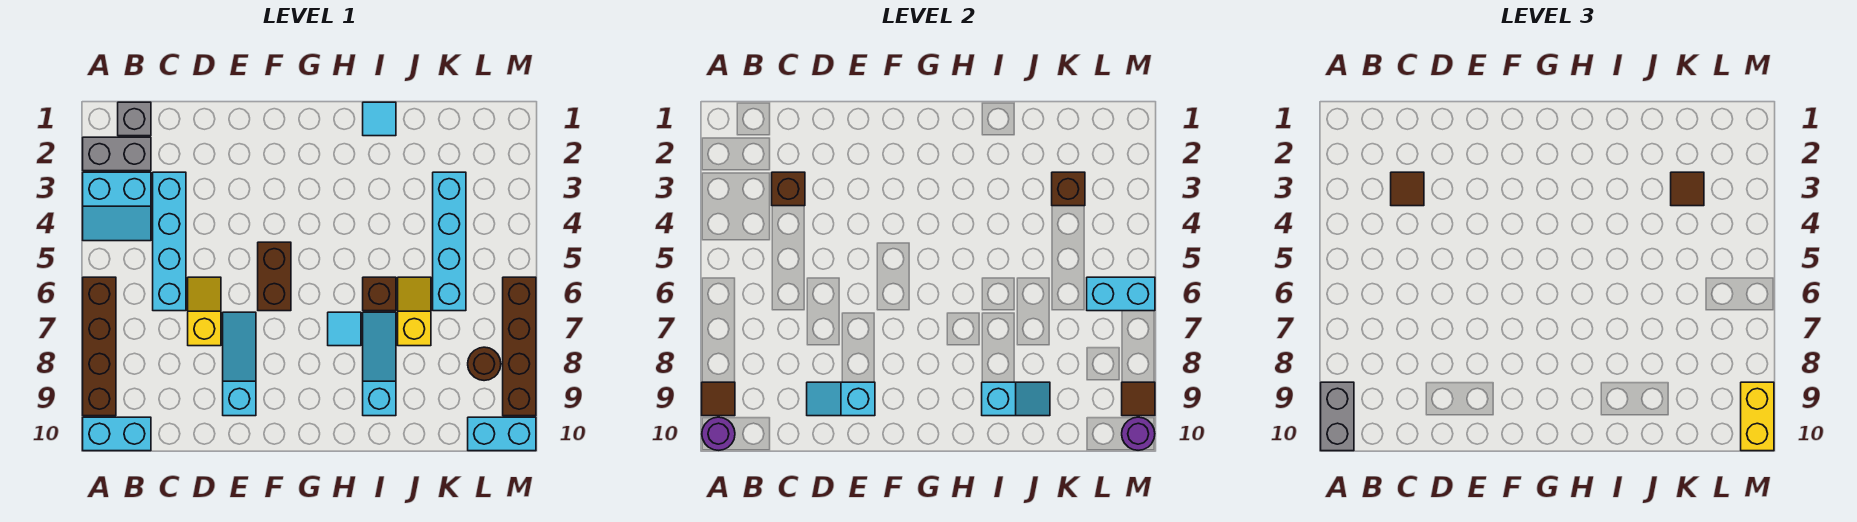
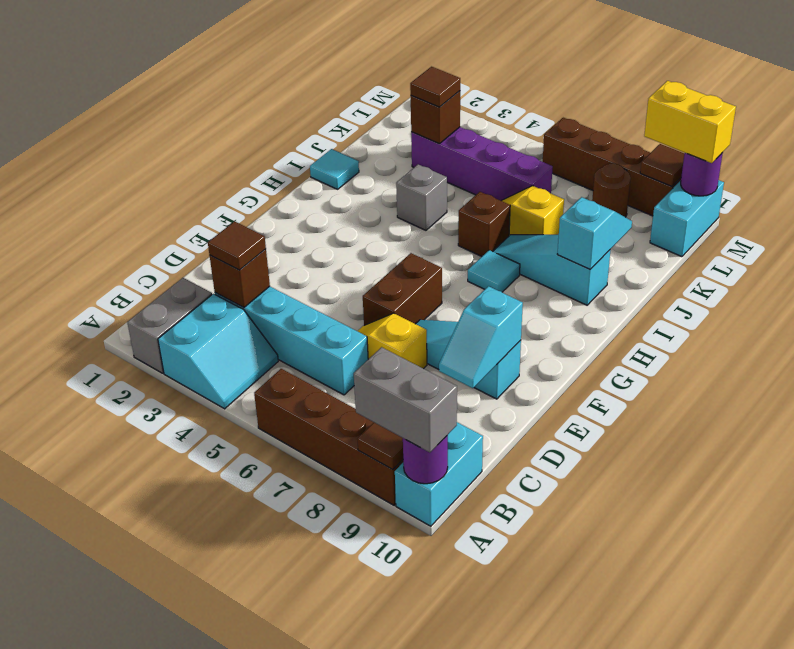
grey brick B1 level 1 -> grey brick I4 level 1
brown brick F5:F6 level 1 -> brown brick E6:F6 level 1
cyan brick K3:K6 level 1 -> purple brick K3:K6 level 1
cyan brick L6:M6 level 2 -> none

